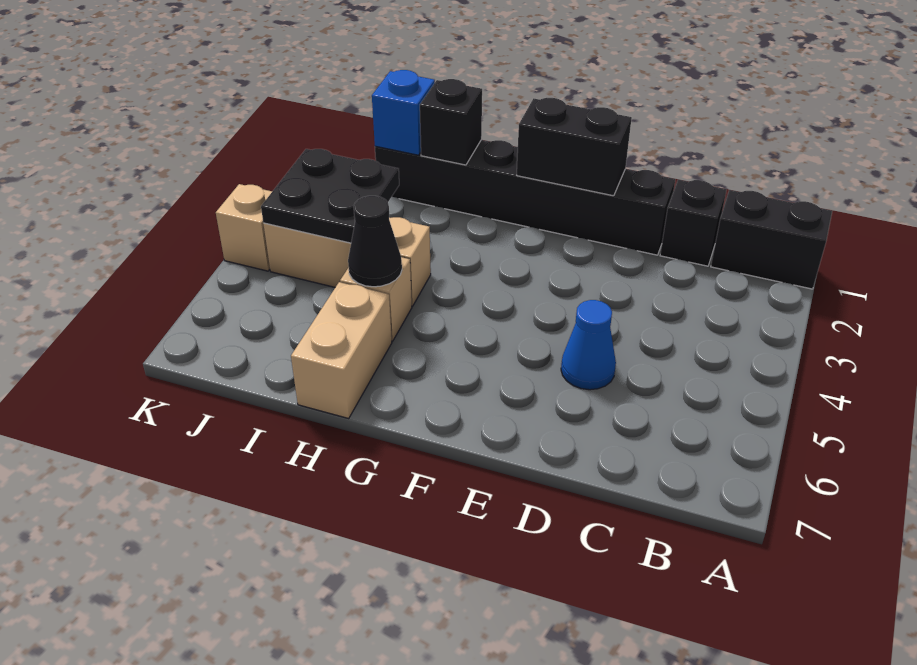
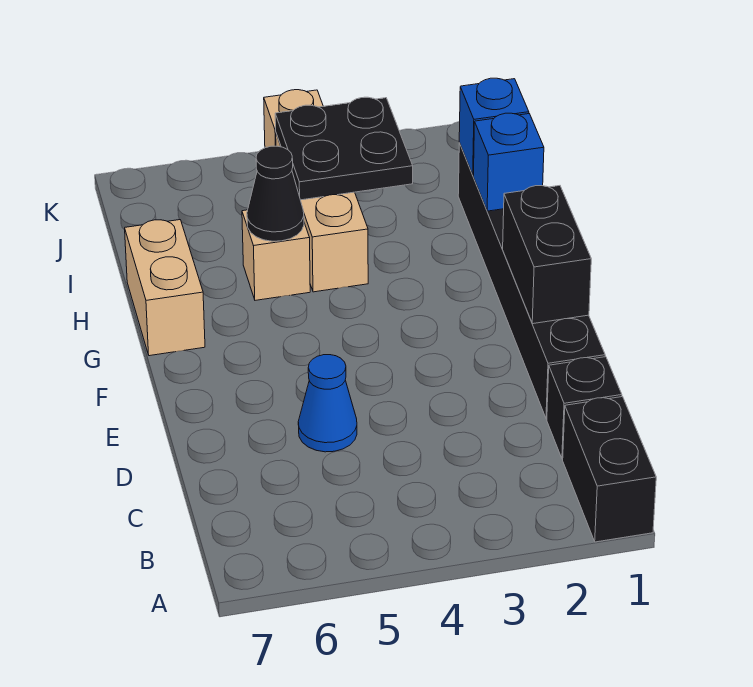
black brick H1 level 2 -> blue brick H1 level 2
tan brick H6:H7 level 1 -> tan brick G7:H7 level 1

